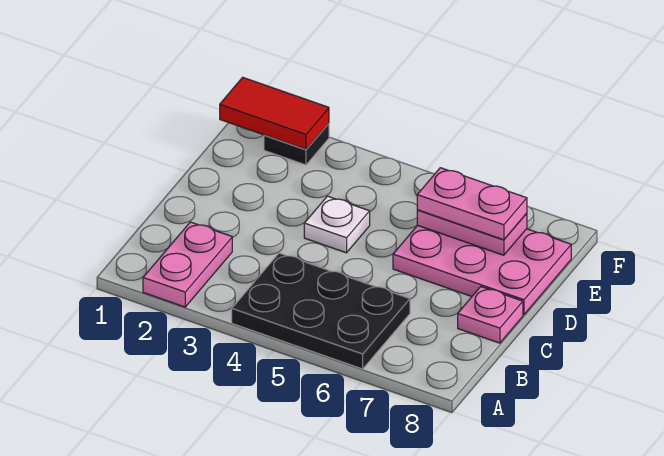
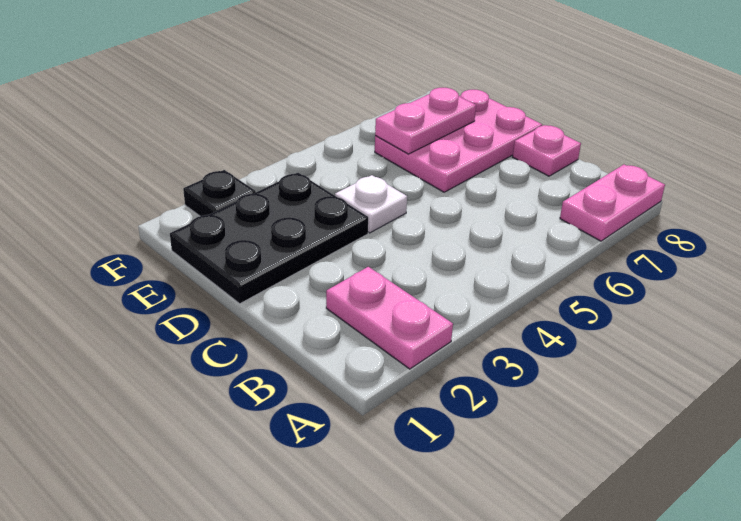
black plate A4:B6 level 1 -> black plate D1:E3 level 1
pink plate E6:E7 level 3 -> pink plate A7:A8 level 1
red tile F1:F2 level 2 -> none

